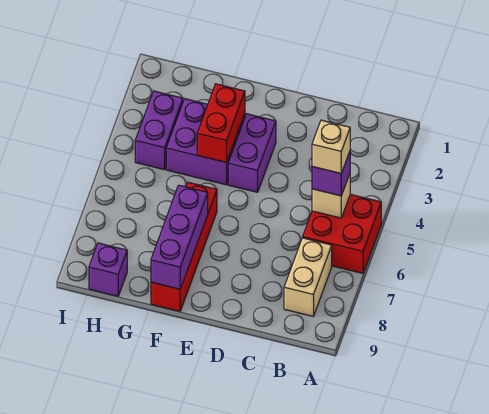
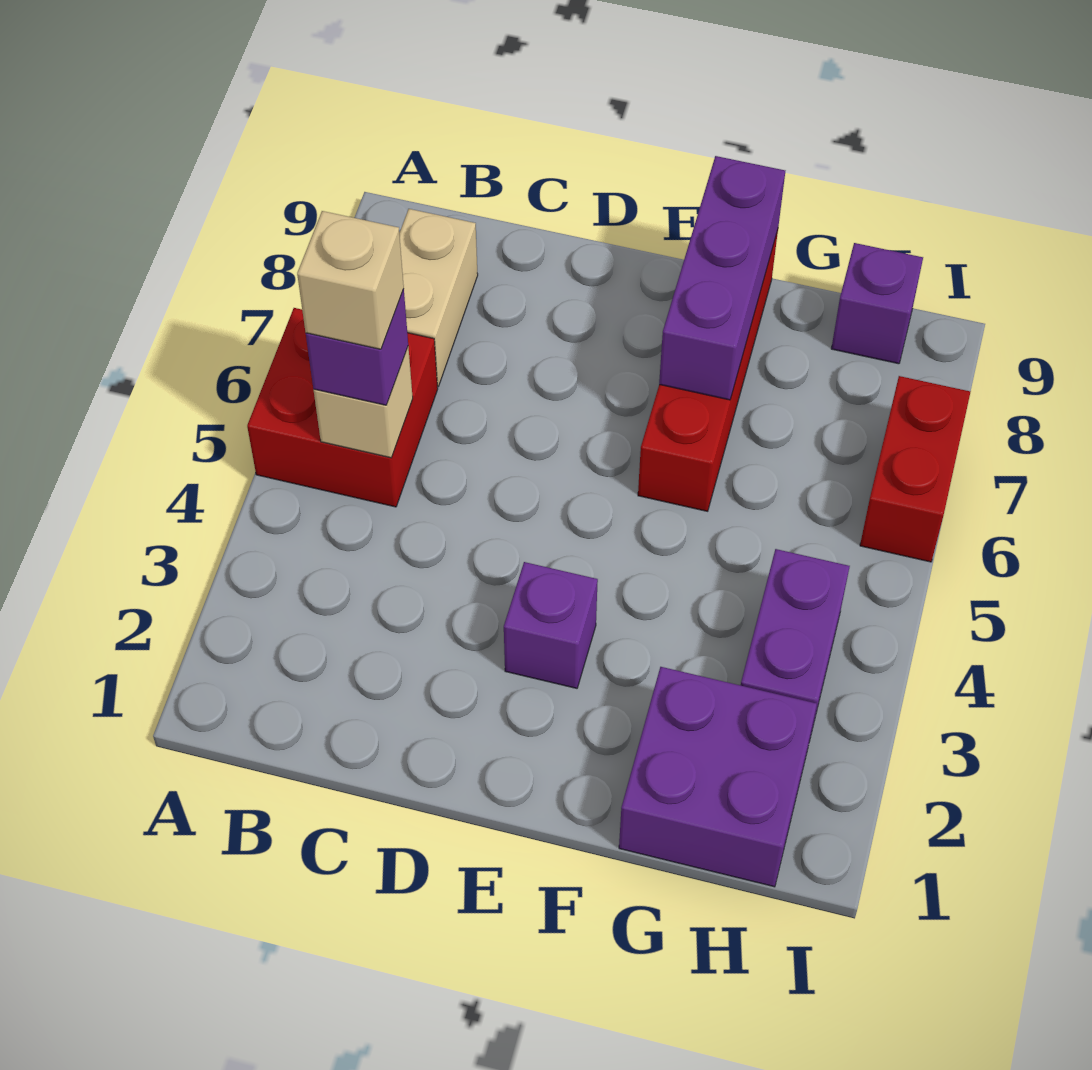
purple brick E3:E4 level 1 -> purple brick E3 level 1
purple brick F3:G4 level 1 -> purple brick G1:H2 level 1
red brick F3:F4 level 2 -> red brick I6:I7 level 1

